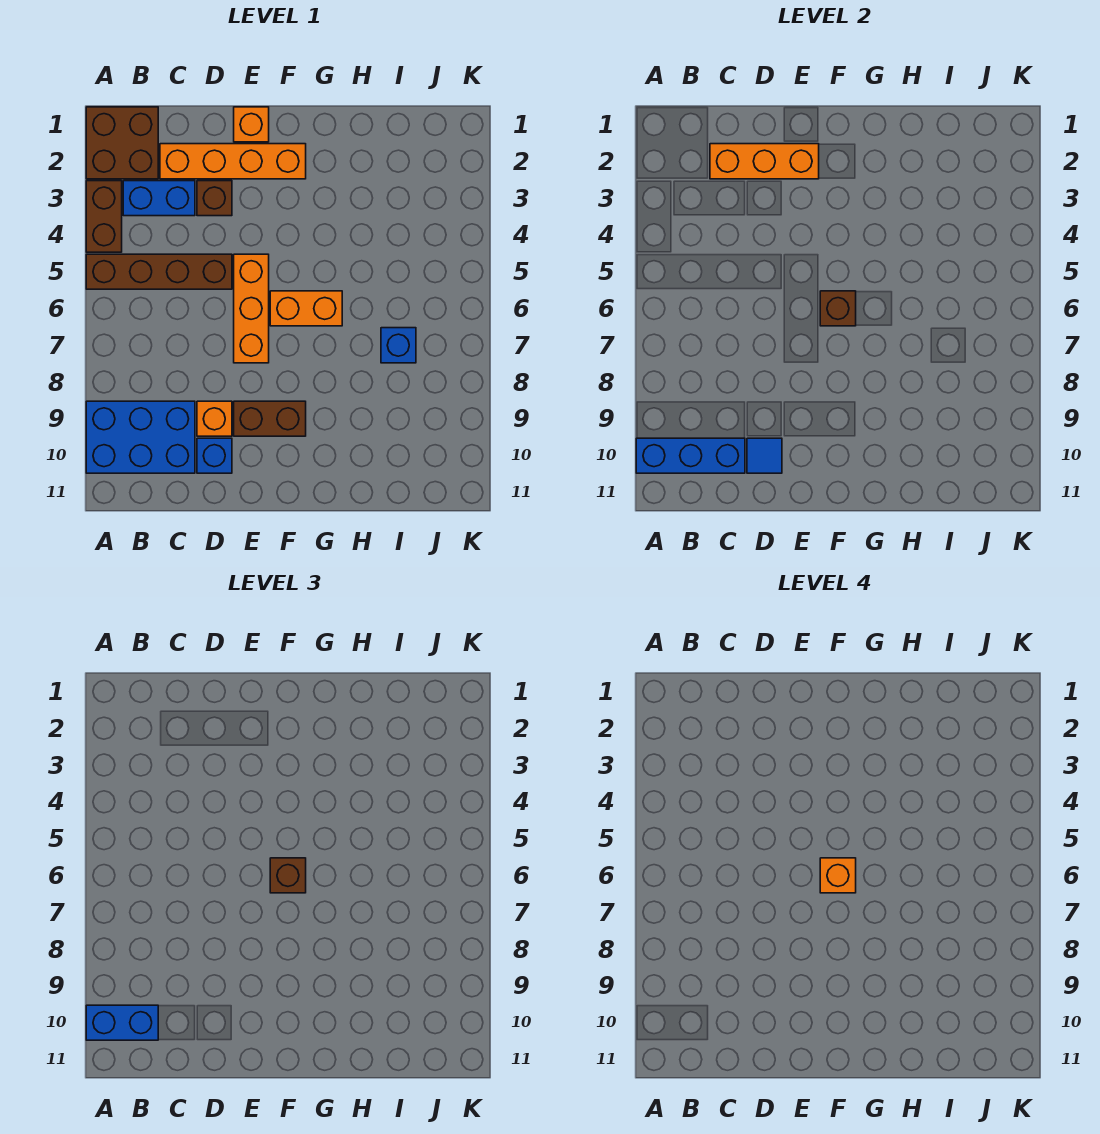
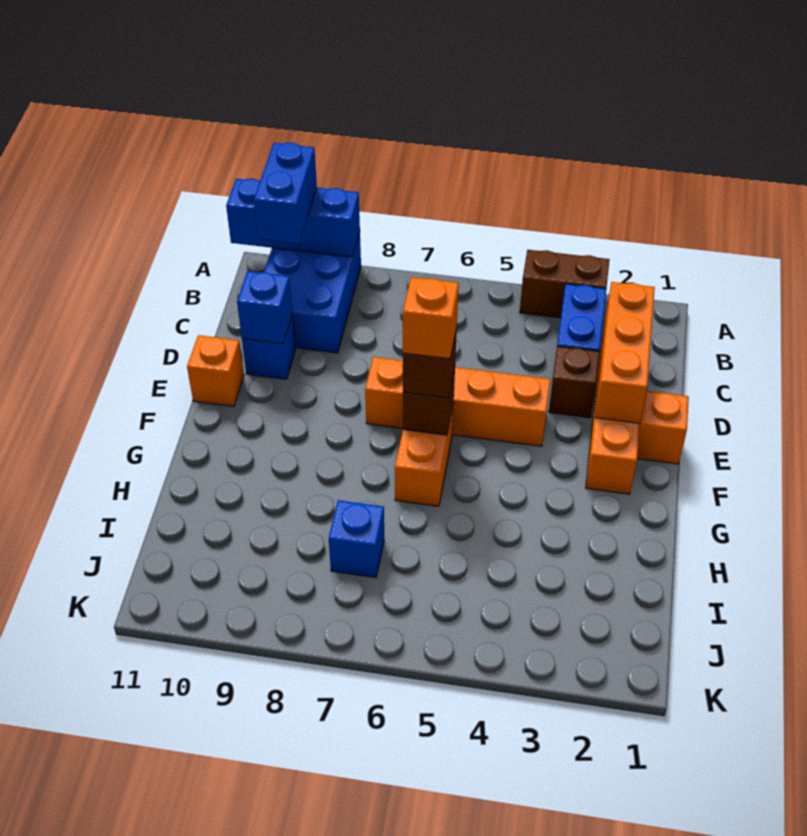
brown brick A1:B2 level 1 -> none
brown brick A5:D5 level 1 -> none
blue brick A10:C10 level 2 -> blue brick A9:A11 level 2
orange brick D9 level 1 -> orange brick E11 level 1
blue tile D10 level 2 -> blue brick D10 level 2
orange brick E5:E7 level 1 -> orange brick E4:E7 level 1
brown brick E9:F9 level 1 -> none

